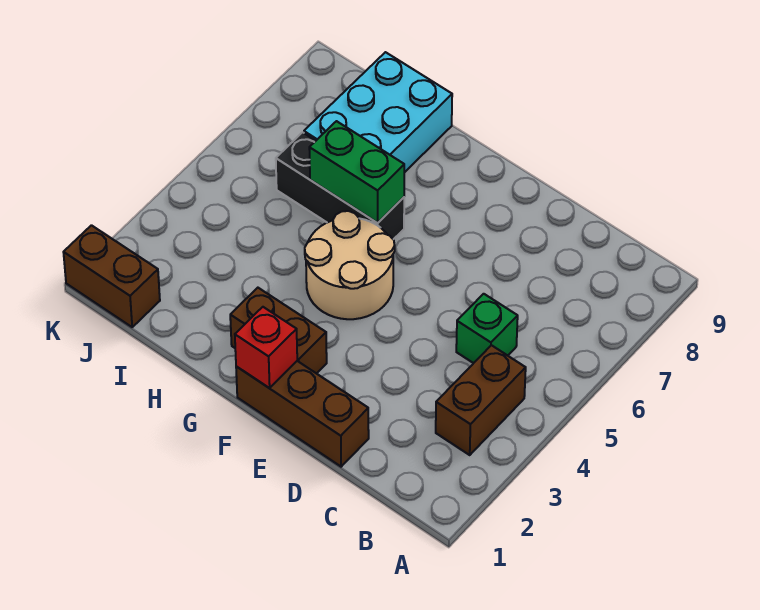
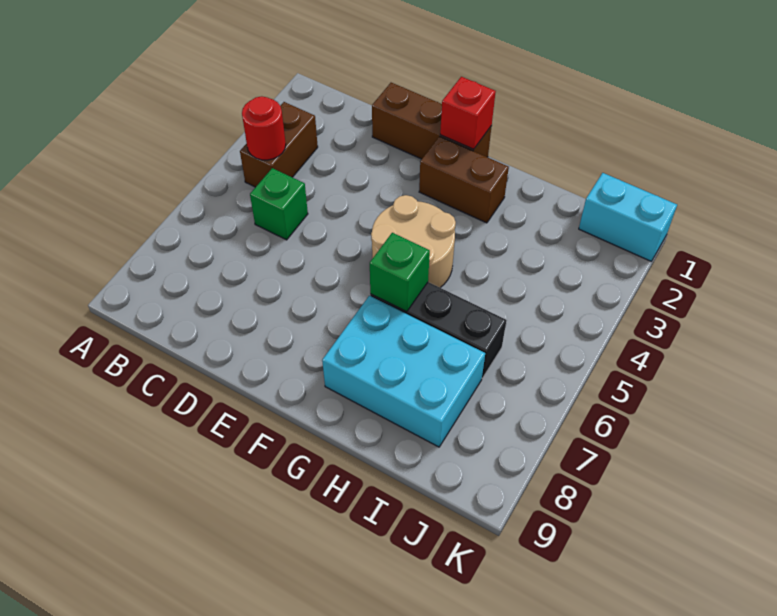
none -> red round brick B4 level 2
green brick G6:H6 level 2 -> green brick G6 level 2
cyan brick H7:I9 level 1 -> cyan brick G7:I8 level 1
brown brick J1:K1 level 1 -> cyan brick J1:K1 level 1

